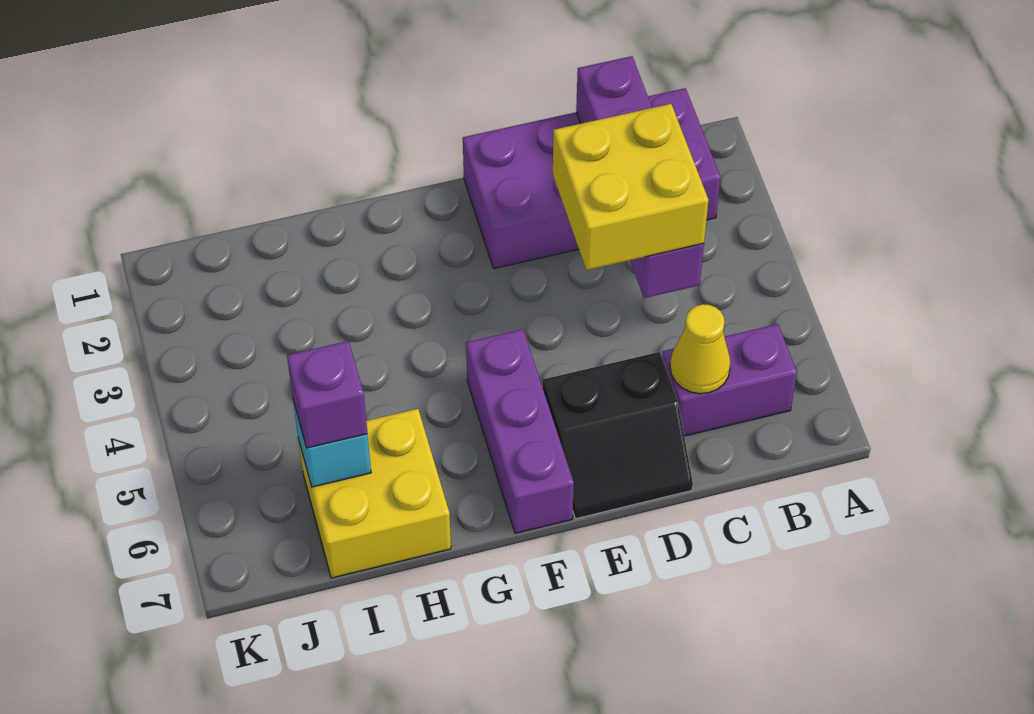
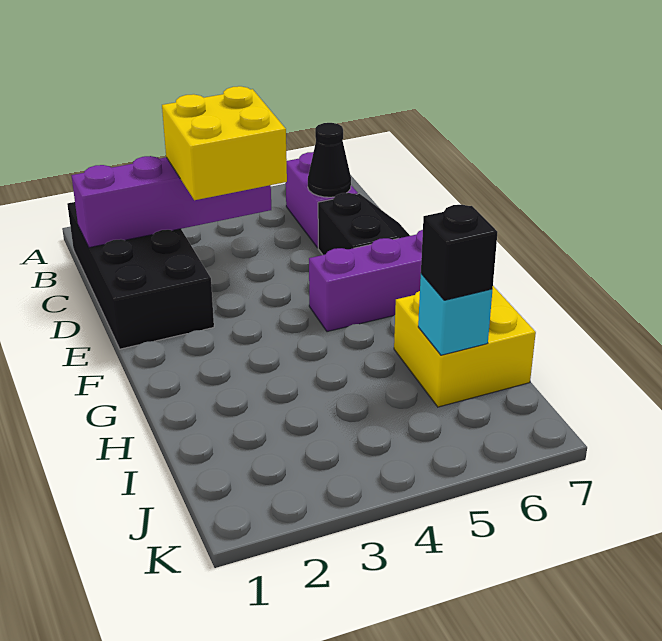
purple brick B1:E2 level 1 -> black brick B1:E2 level 1
yellow cone C6 level 2 -> black cone C6 level 2
purple brick I6 level 3 -> black brick I6 level 3

